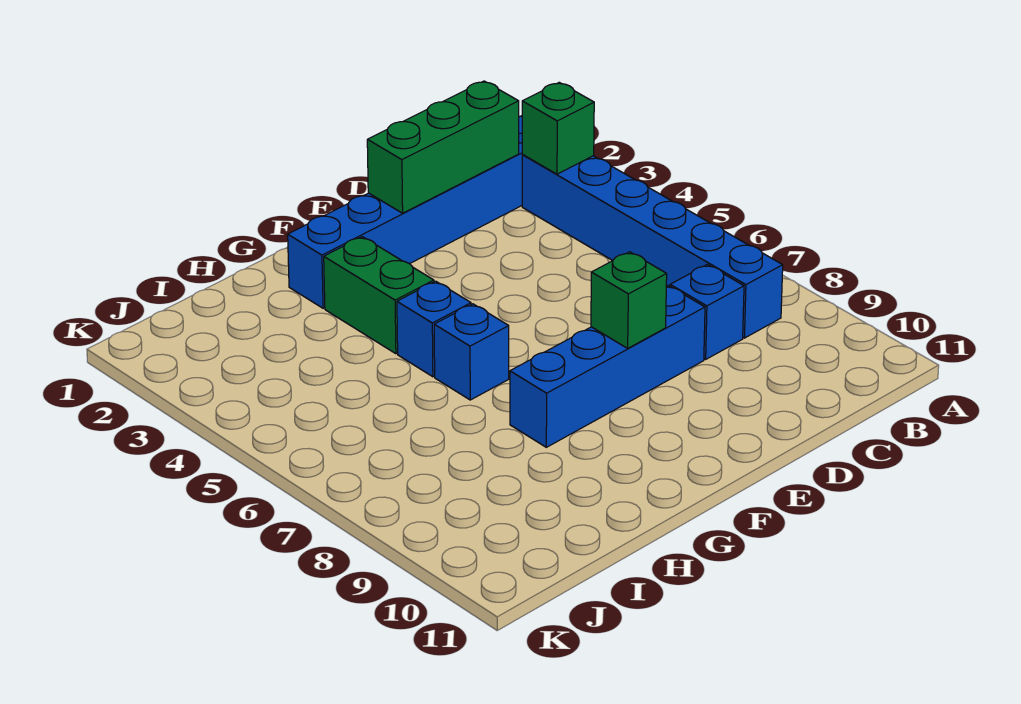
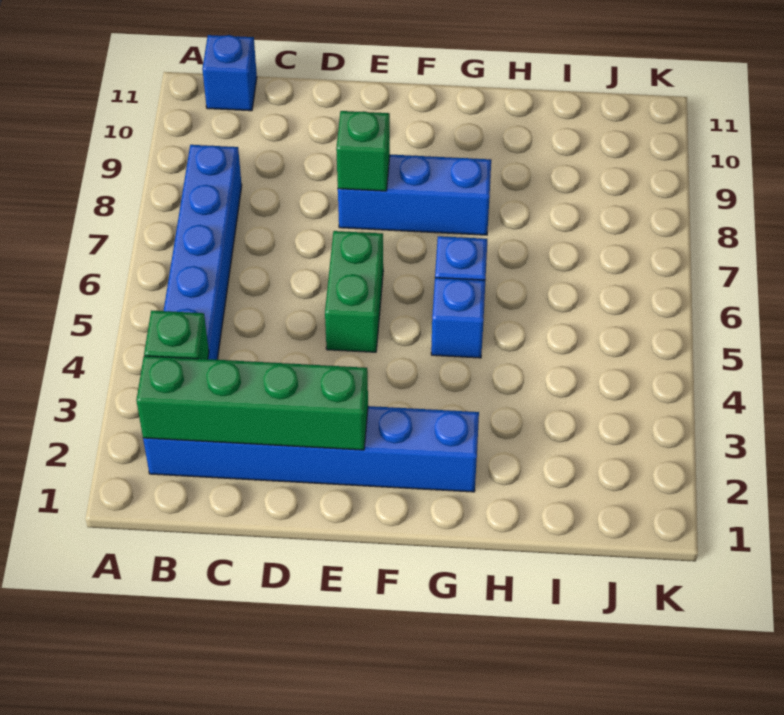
green brick C2:E2 level 2 -> green brick B2:E2 level 2
blue brick C8 level 1 -> blue brick B11 level 1
blue brick D8:G8 level 1 -> blue brick E8:G8 level 1
green brick G3:G4 level 1 -> green brick E5:E6 level 1

